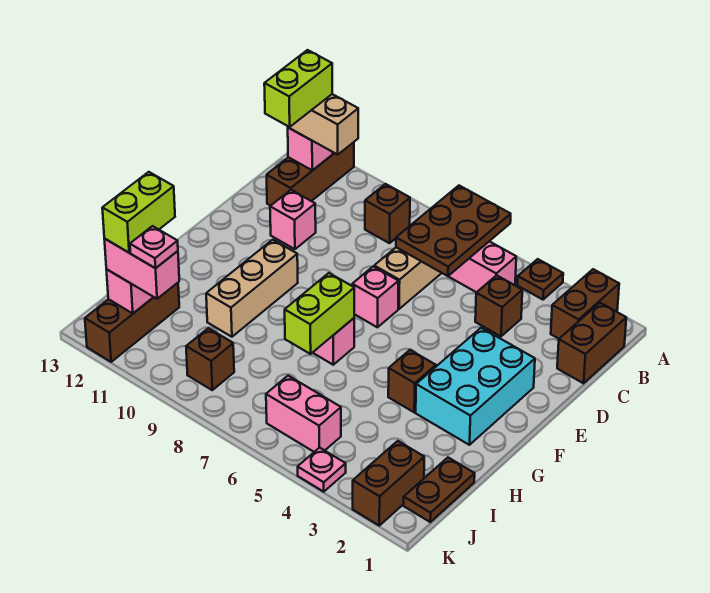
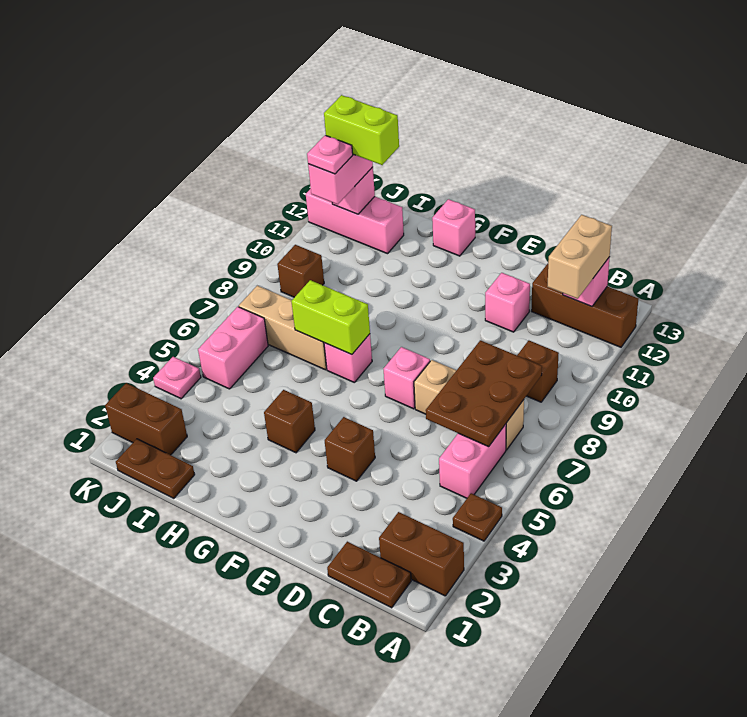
brown plate A6:C7 level 2 -> brown plate B6:C8 level 2
brown brick B1:C1 level 1 -> brown plate B1:C1 level 1
lime brick B12:C12 level 4 -> none
brown brick C4 level 1 -> brown brick E4 level 1
cyan brick E2:G3 level 1 -> none
tan brick F10:H10 level 1 -> tan brick H7:J7 level 1
none -> pink brick G13 level 1
brown brick I12:K12 level 1 -> pink brick I12:K12 level 1

